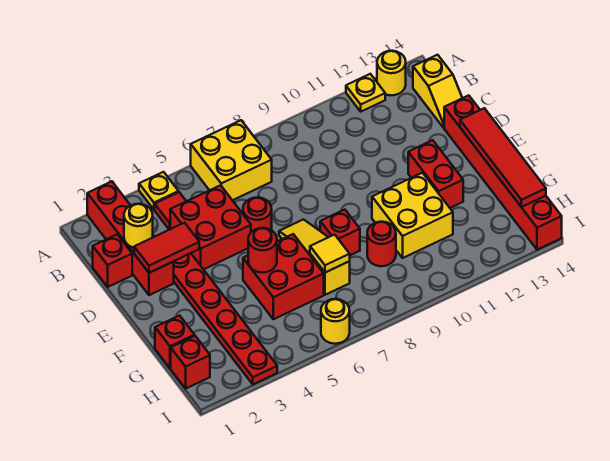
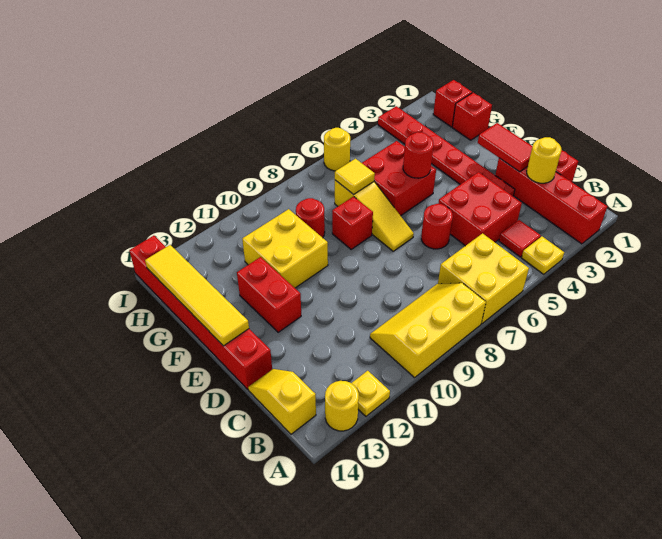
none -> yellow slope A8:B10 level 1 top A
red tile D2:D3 level 2 -> red tile D2:E2 level 2
red tile E14:H14 level 2 -> yellow tile E14:H14 level 2

